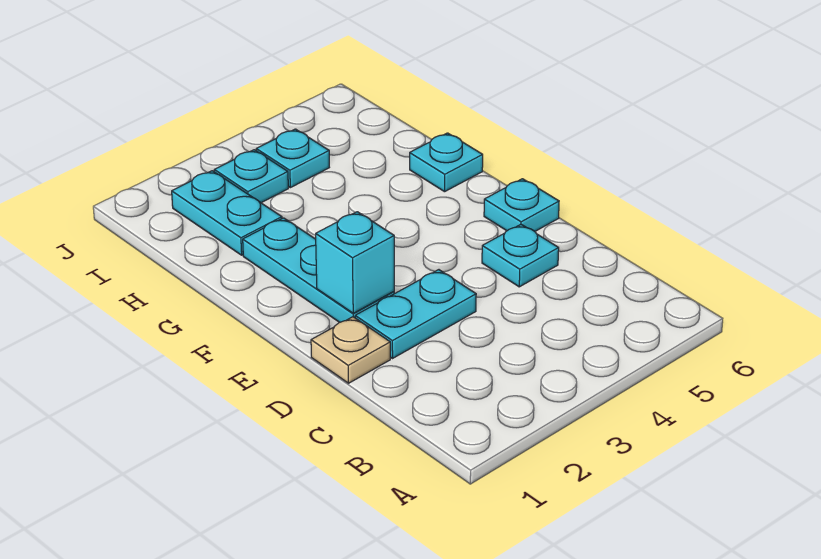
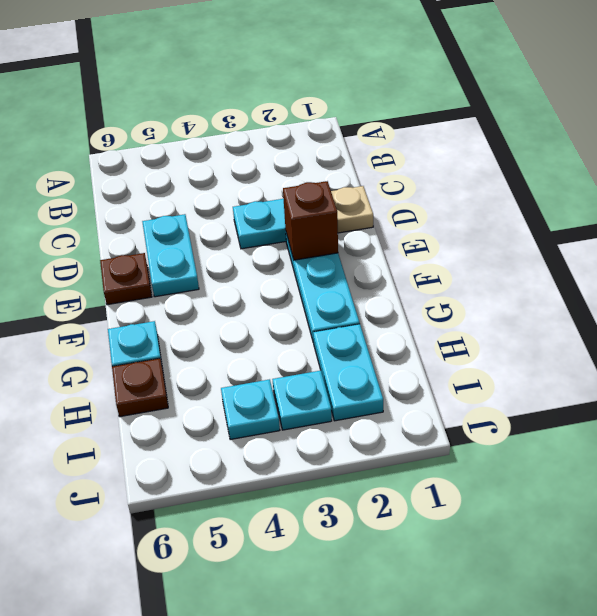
cyan plate D5 level 1 -> cyan plate D5:E5 level 1
cyan brick E2 level 2 -> brown brick E2 level 2
cyan plate E6 level 1 -> brown plate E6 level 1
none -> brown plate H6 level 1

